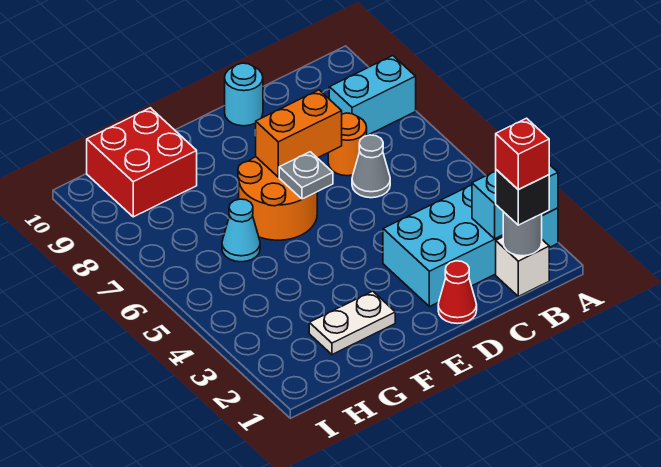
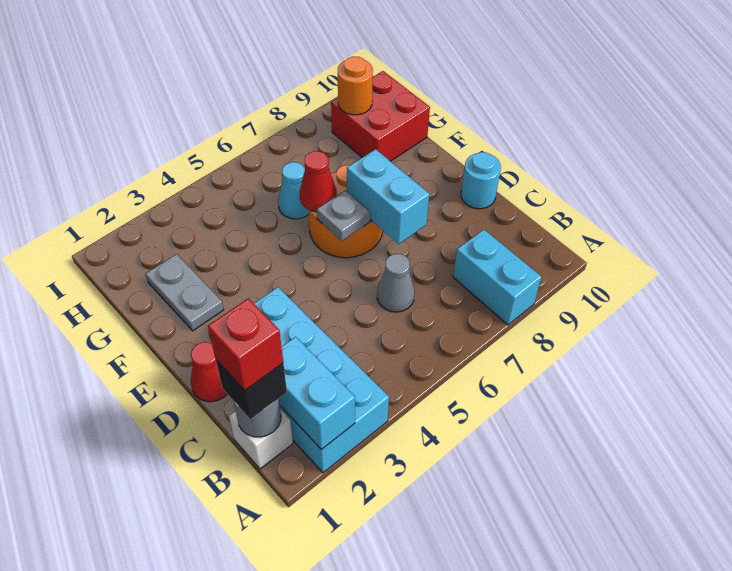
orange round brick C7 level 1 -> orange round brick H9 level 2
orange brick D7:E7 level 2 -> cyan brick D7:E7 level 2
white plate F2:G2 level 1 -> grey plate F2:G2 level 1
none -> red cone F6 level 2

